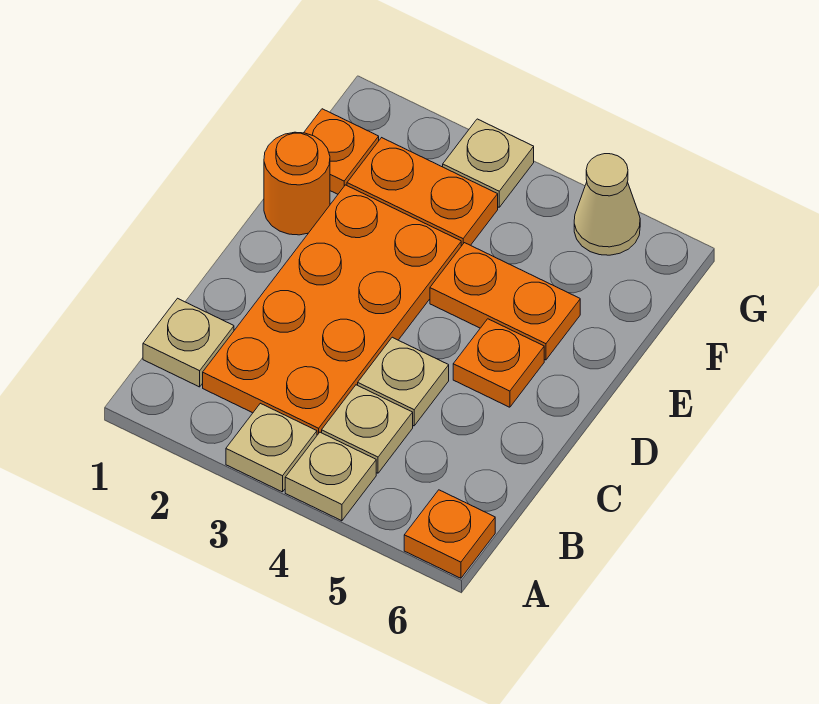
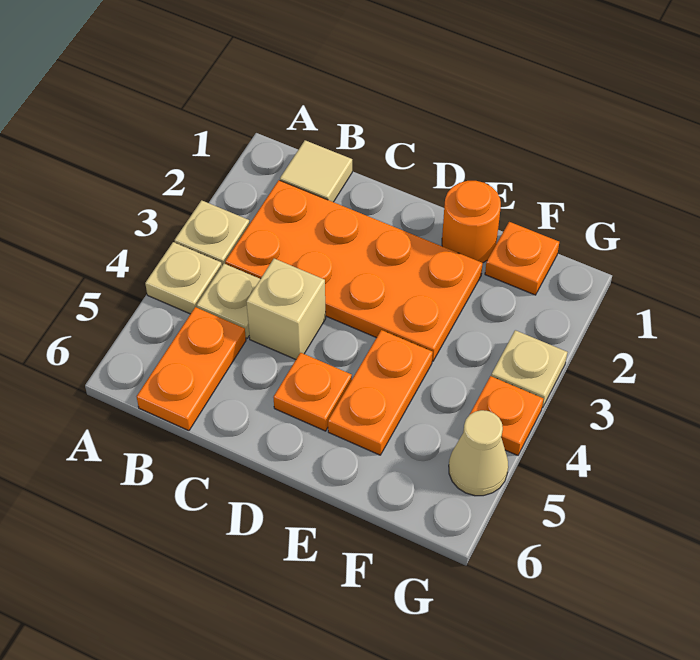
orange plate A6 level 1 -> orange plate G4 level 1
tan plate B1 level 1 -> tan tile B1 level 1
tan plate C4 level 1 -> tan brick C4 level 1
orange plate F2:F3 level 1 -> orange plate B5:B6 level 1

